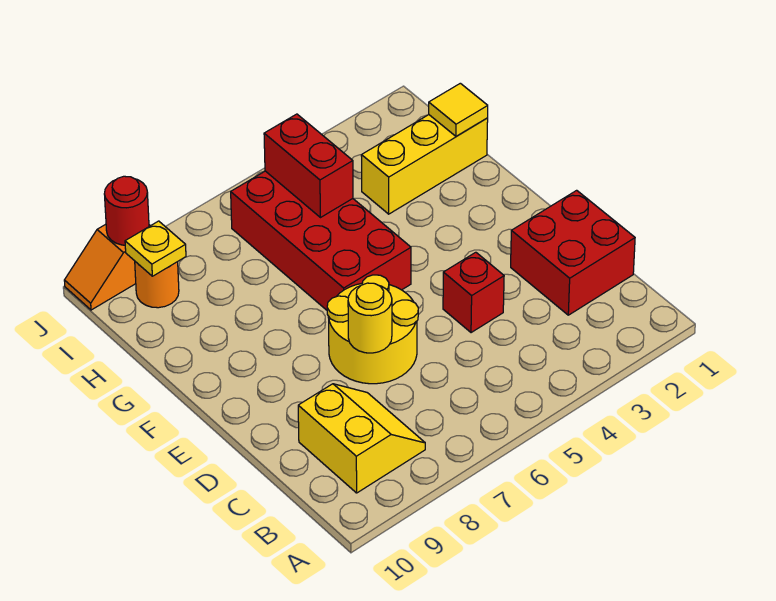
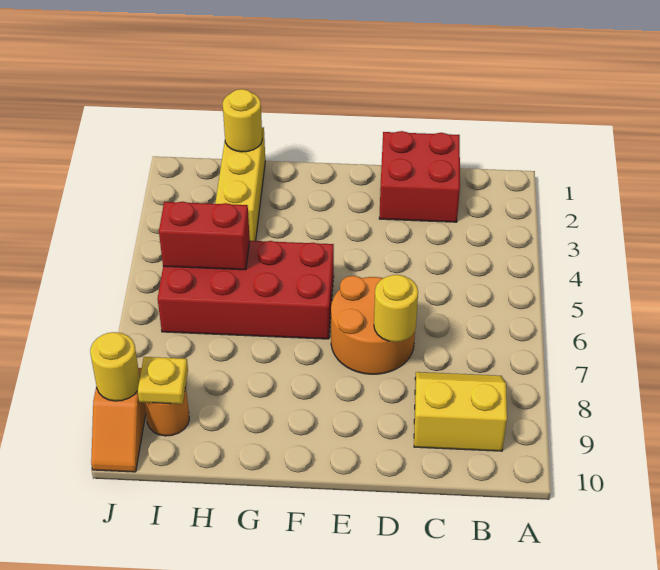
red brick D4 level 1 -> none
yellow round brick D6:E7 level 1 -> orange round brick D6:E7 level 1
yellow tile H1 level 2 -> yellow round brick H1 level 2
red round brick J9 level 2 -> yellow round brick J9 level 2

